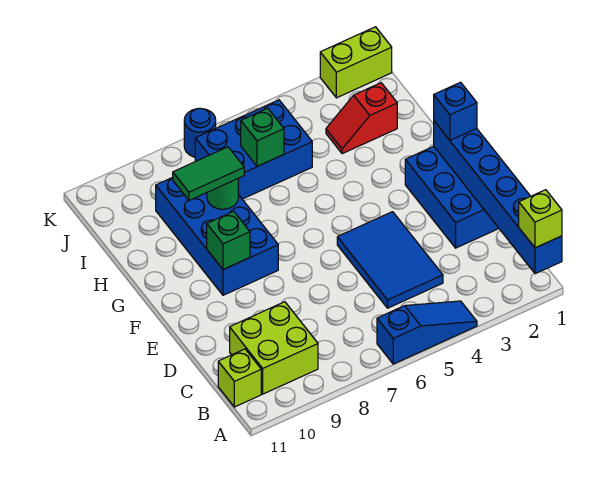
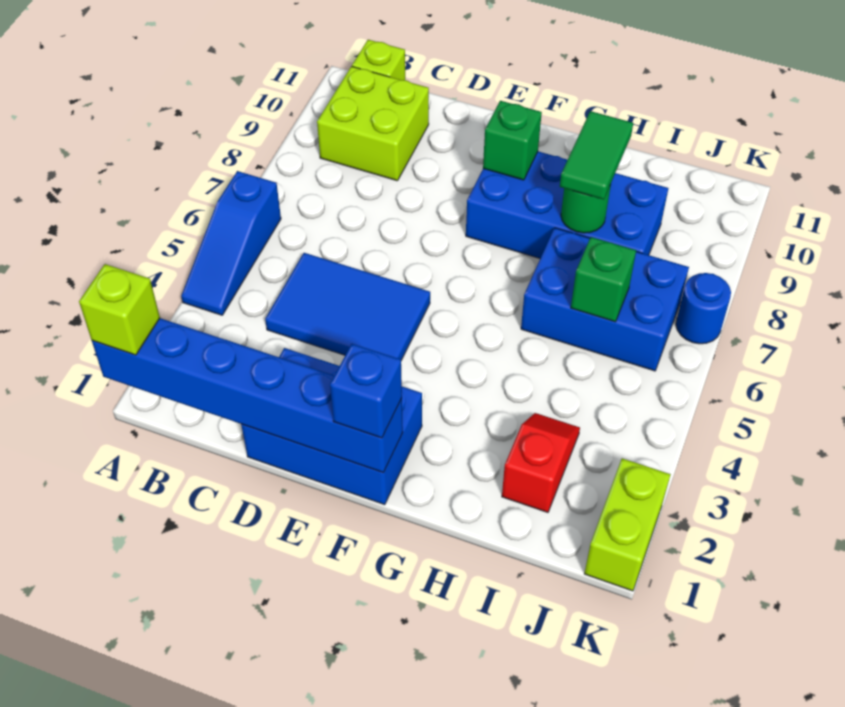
blue brick I5:J7 level 1 -> blue brick H6:J7 level 1

